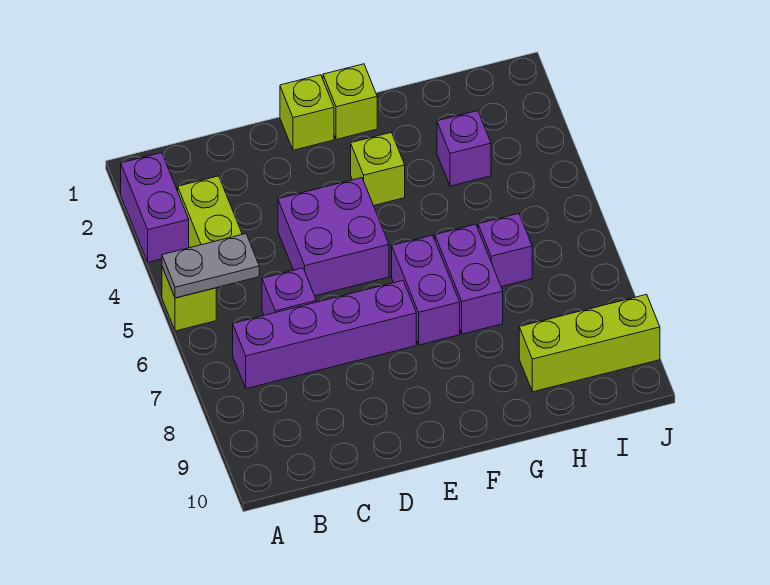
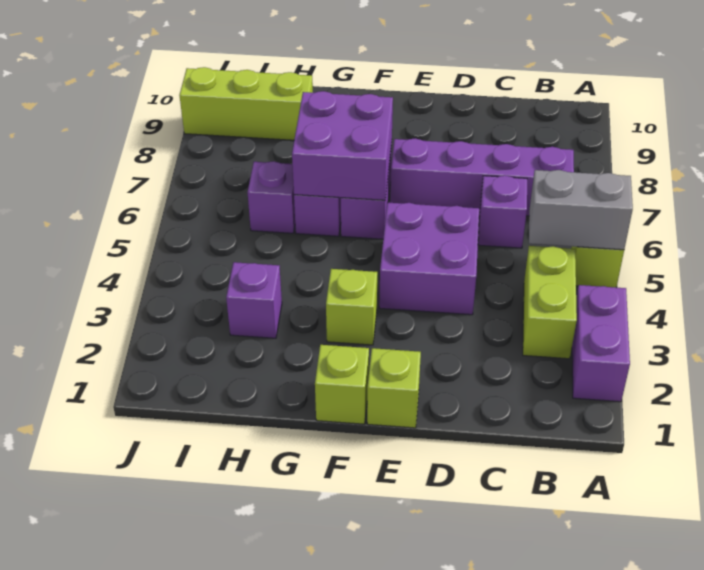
grey plate A5:B5 level 2 -> grey brick A5:B5 level 2
none -> purple brick F6:G7 level 2

